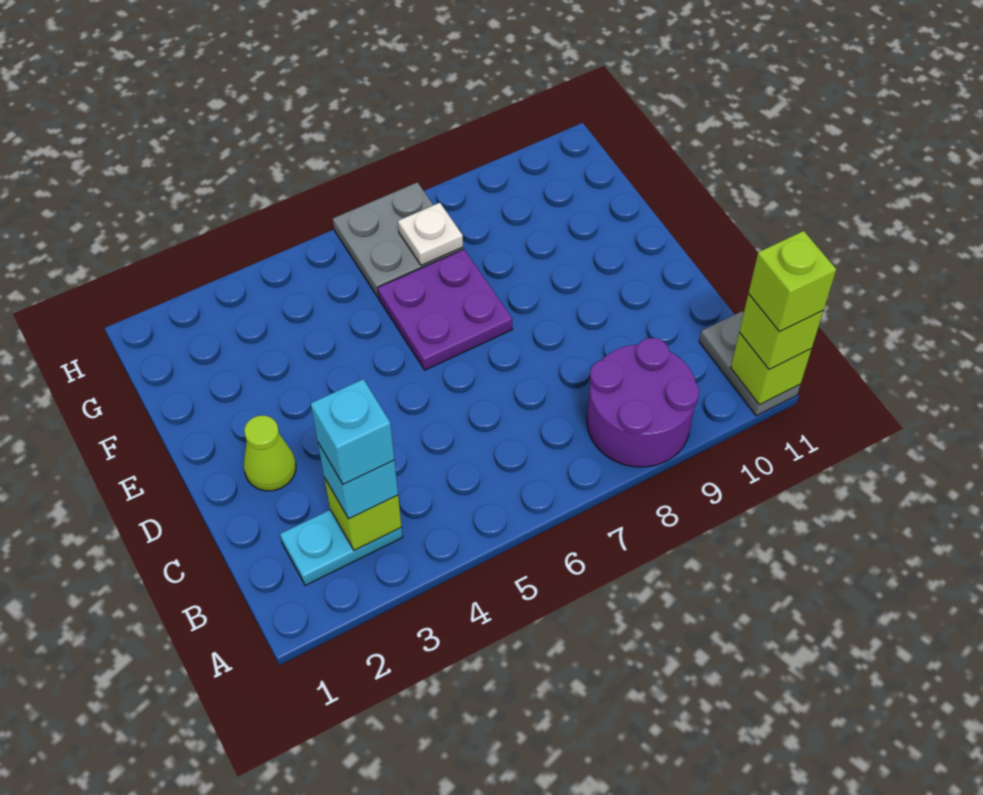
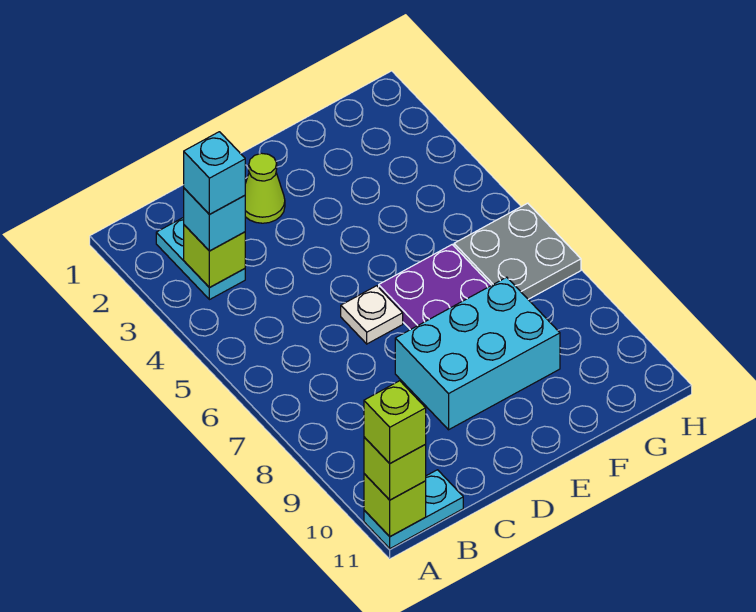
purple round brick A8:B9 level 1 -> none
grey plate A11:B11 level 1 -> cyan plate A11:B11 level 1
none -> cyan brick D8:F9 level 1
white plate G7 level 2 -> white plate D6 level 1

